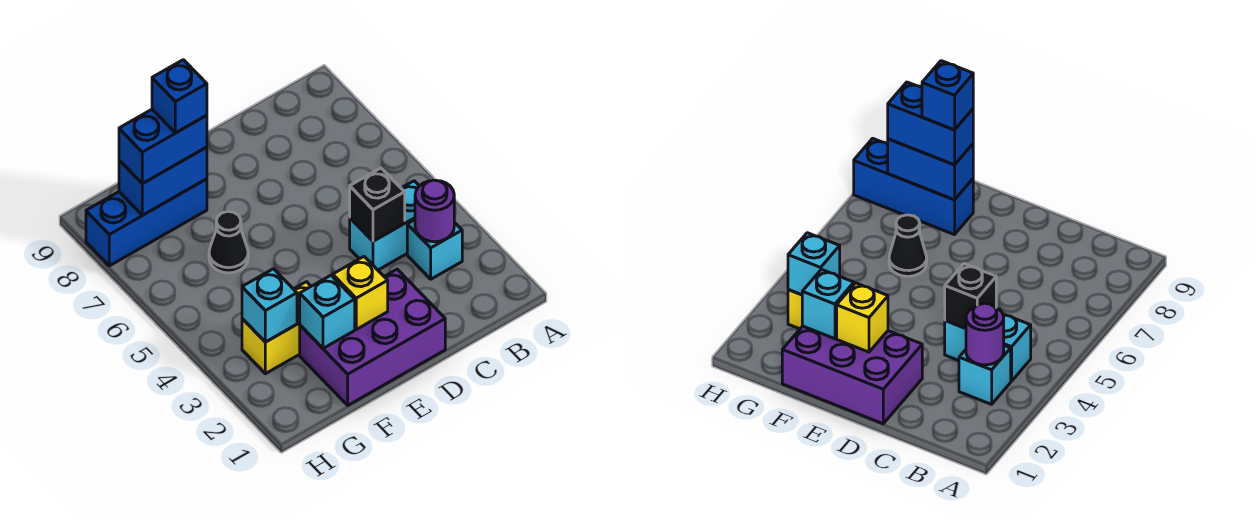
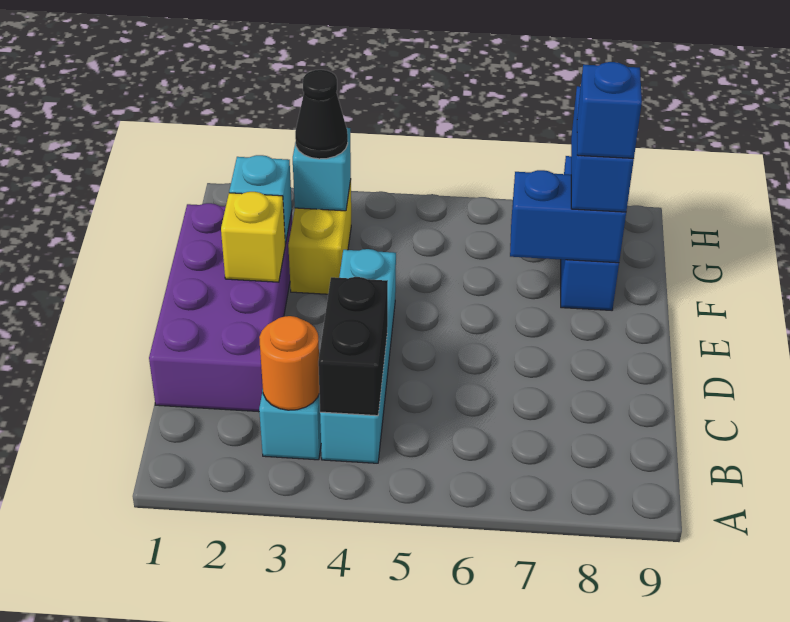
purple round brick B3 level 2 -> orange round brick B3 level 2
cyan brick B4:C4 level 1 -> cyan brick B4:E4 level 1
black brick C4 level 2 -> black brick B4:C4 level 2
purple brick D1:F2 level 1 -> purple brick C1:F2 level 1
black cone F6 level 1 -> black cone G3 level 3
blue brick F8:G8 level 2 -> blue brick F7:F8 level 2

